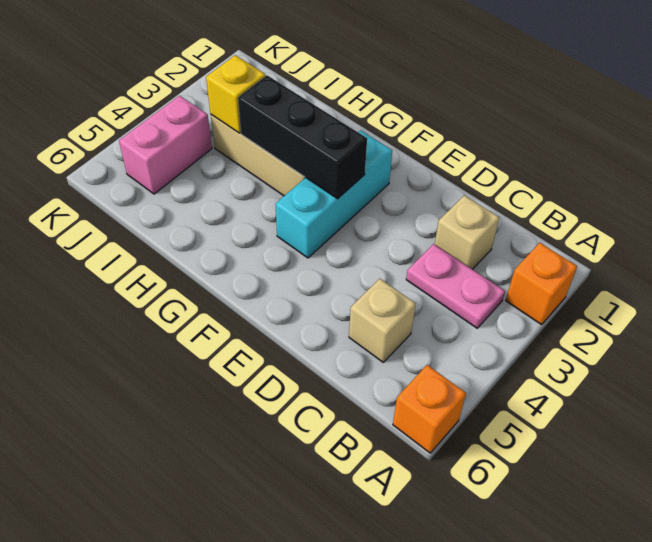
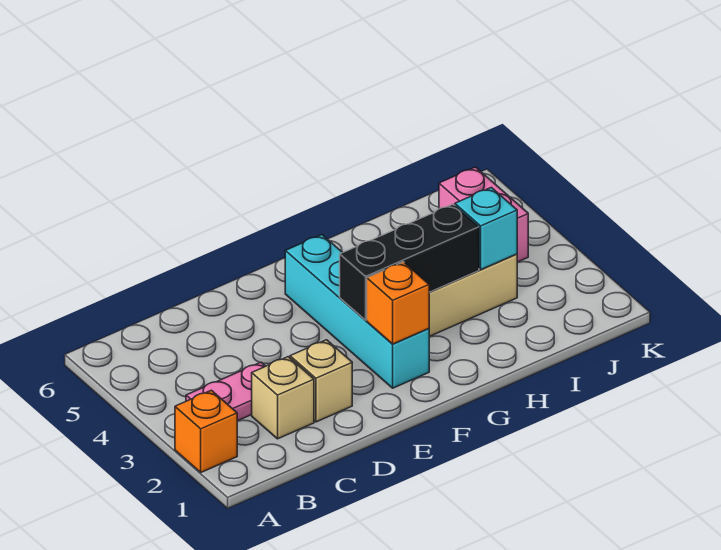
orange brick A6 level 1 -> orange brick F2 level 2
tan brick C5 level 1 -> tan brick D2 level 1
cyan brick F2:F4 level 1 -> cyan brick F2:F5 level 1
yellow brick I3 level 2 -> cyan brick I3 level 2

